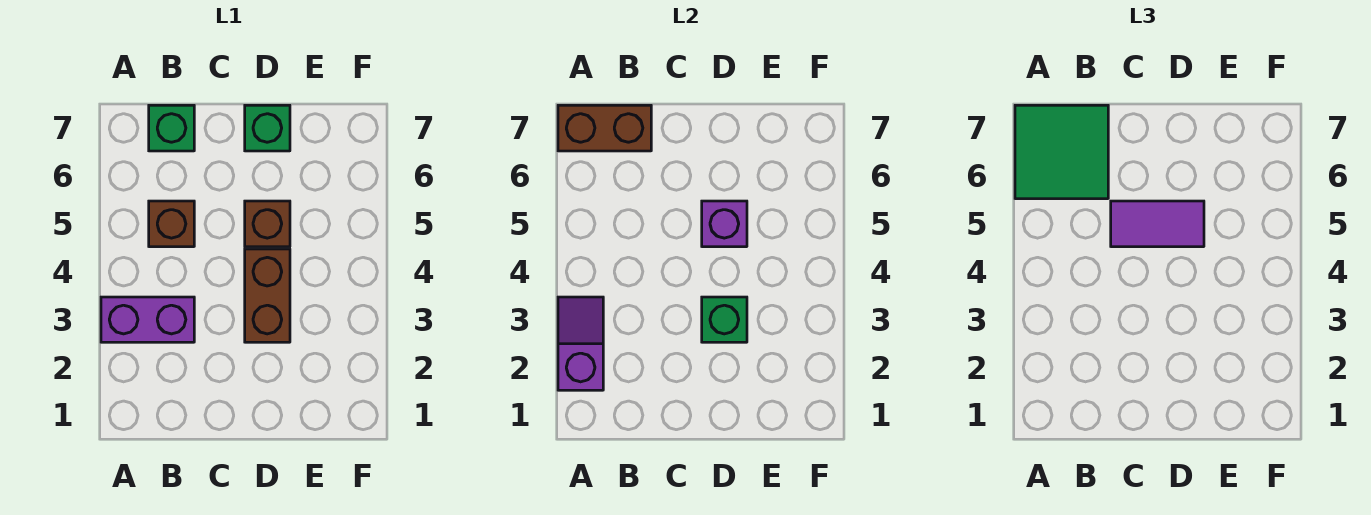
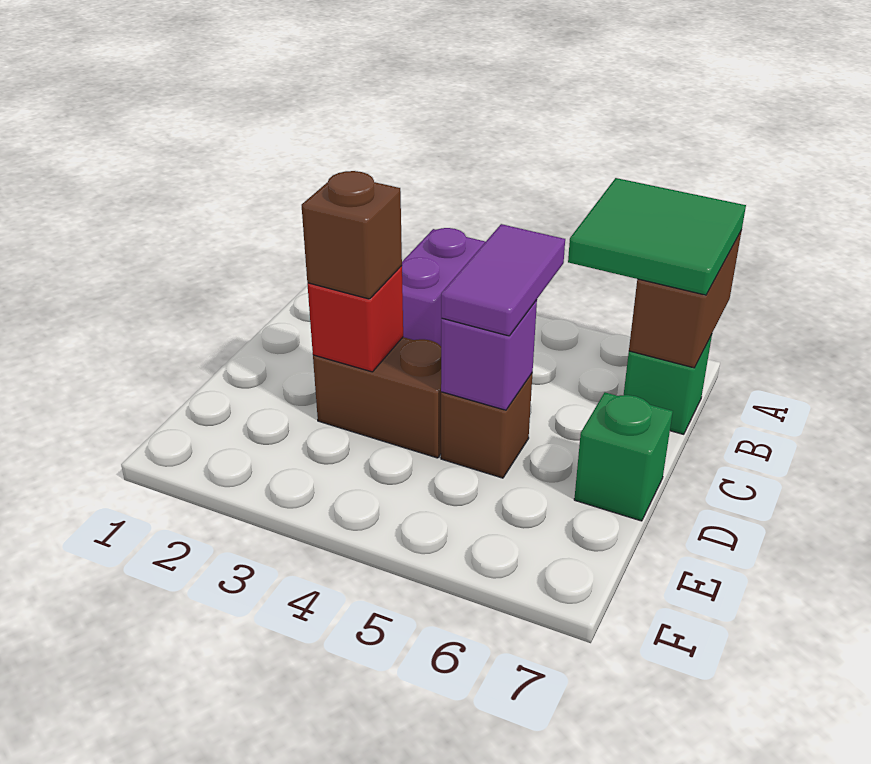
purple slope A2:A3 level 2 top 2 -> none
brown brick B5 level 1 -> brown brick D3 level 3
green brick D3 level 2 -> red brick D3 level 2

